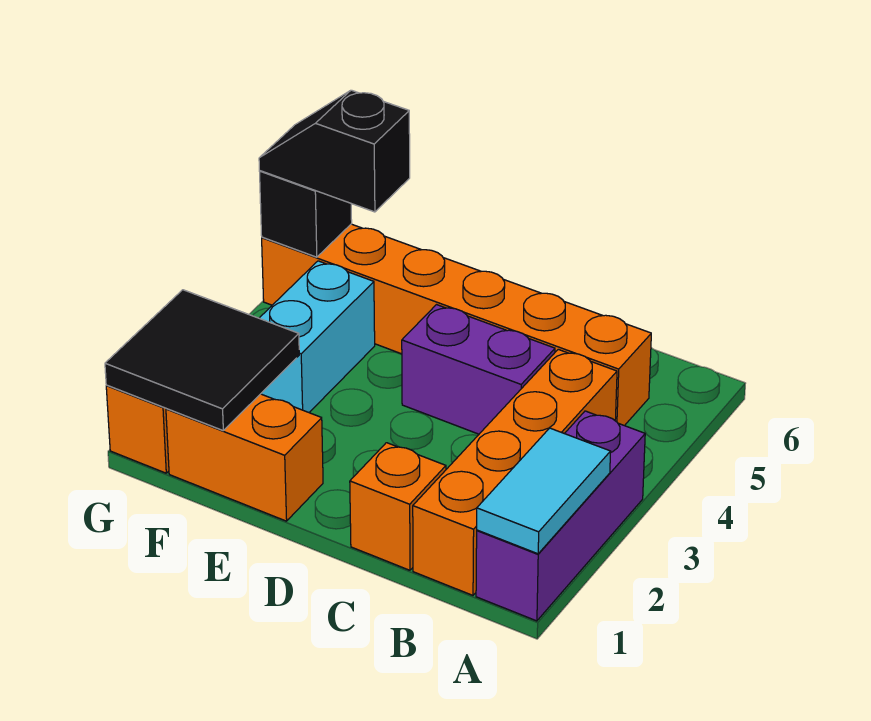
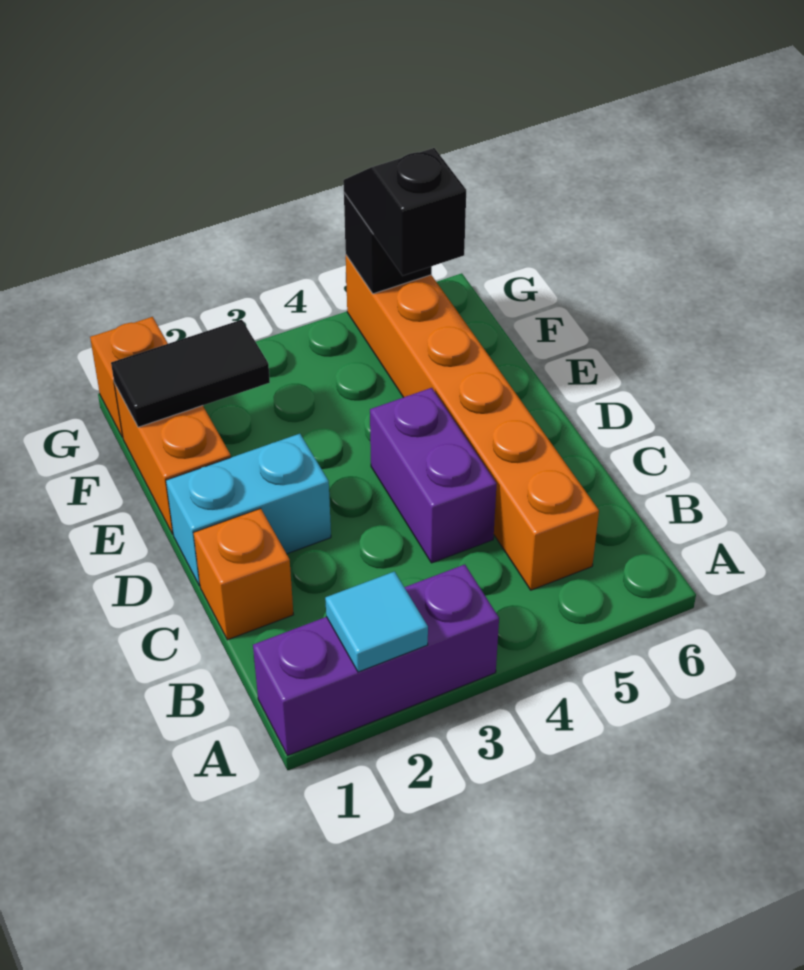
cyan tile A1:A2 level 2 -> cyan tile A2 level 2
orange brick B1:B4 level 1 -> none
black tile F1:G2 level 2 -> black tile F1:F2 level 2
cyan brick F3:F4 level 1 -> cyan brick D1:D2 level 1

